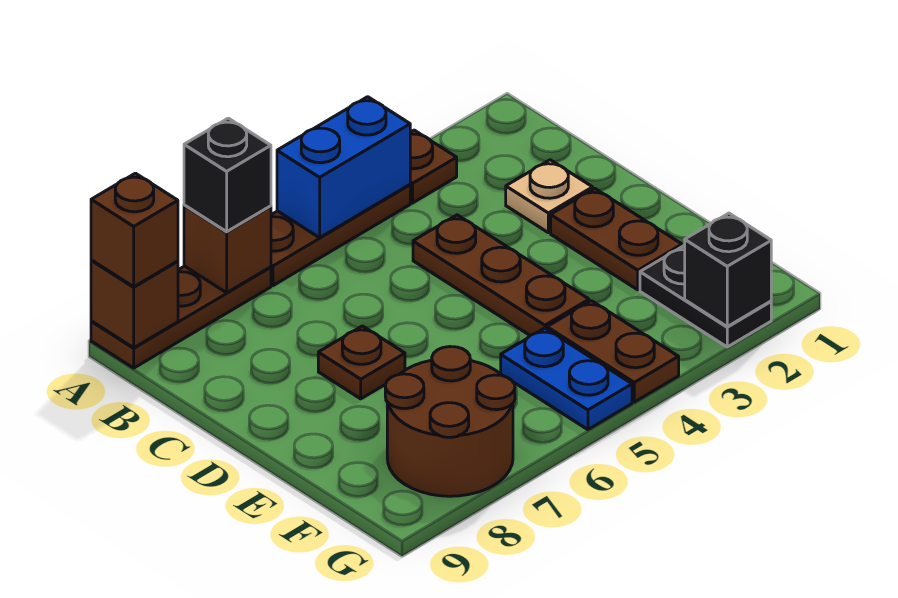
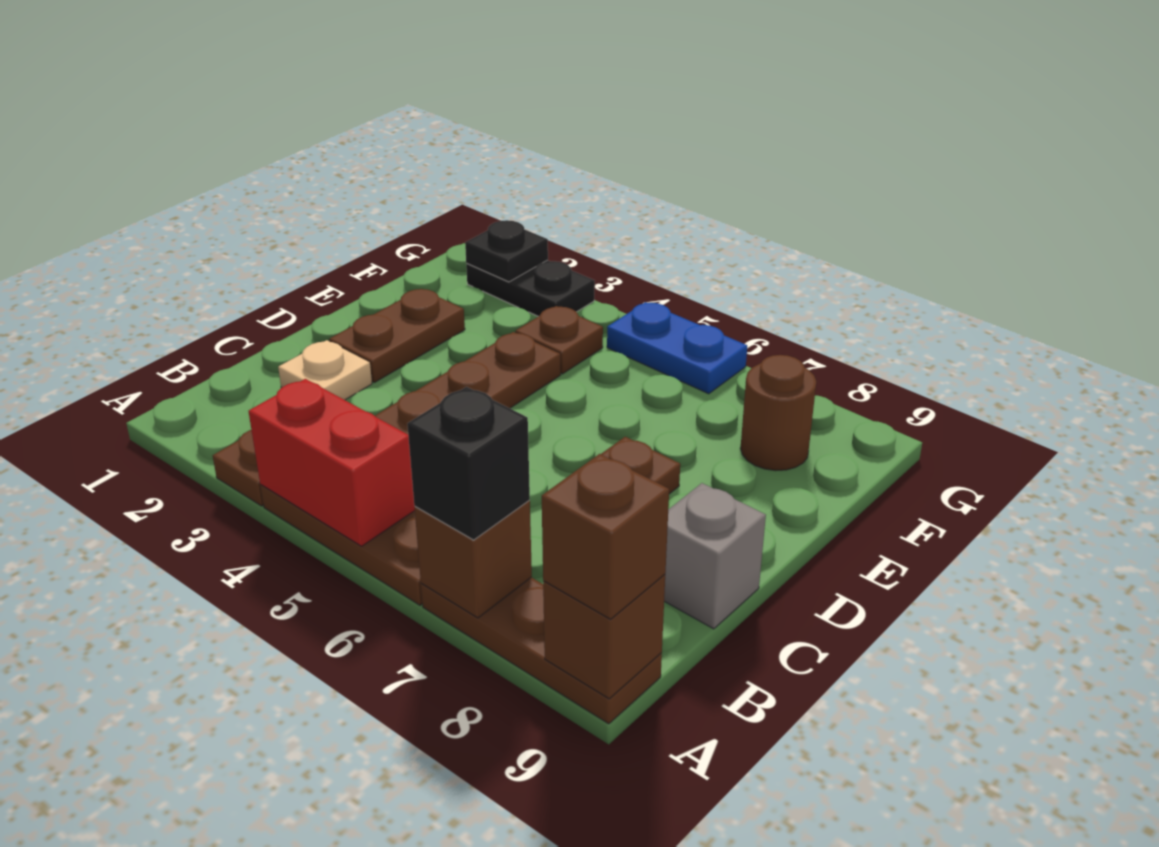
blue brick A4:A5 level 2 -> red brick A4:A5 level 2
none -> grey brick C9 level 1
black plate F2:G2 level 1 -> black plate G2:G3 level 1
brown plate F4:G4 level 1 -> brown plate F4 level 1
blue plate F5:G5 level 1 -> blue plate G5:G6 level 1
brown round brick F7:G8 level 1 -> brown round brick F8 level 1
black brick G2 level 2 -> black plate G2 level 2

